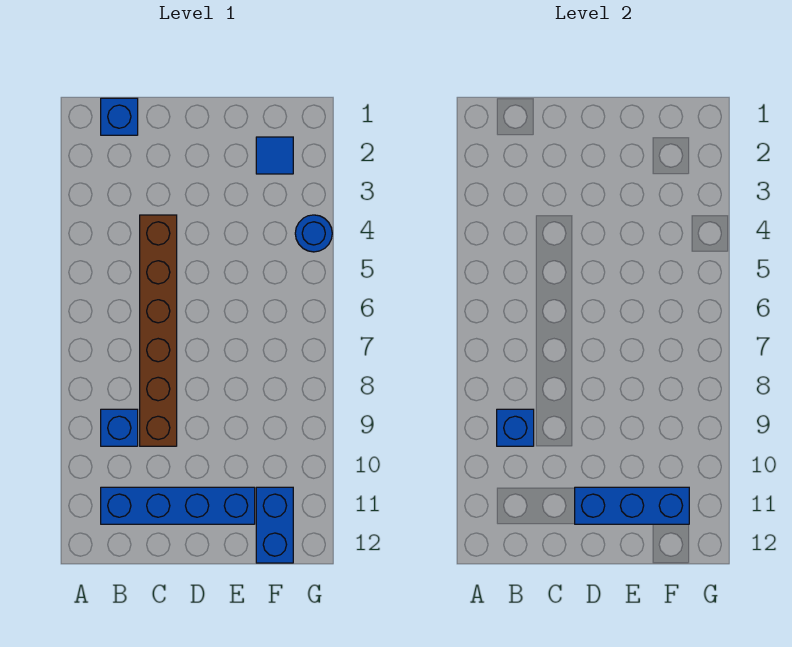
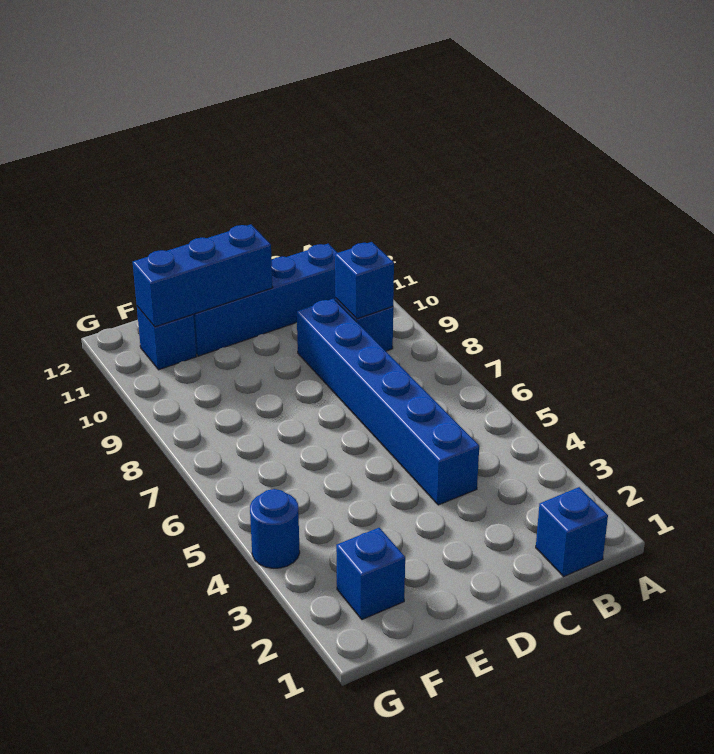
brown brick C4:C9 level 1 -> blue brick C4:C9 level 1
blue tile F2 level 1 -> blue brick F2 level 1
blue brick F11:F12 level 1 -> blue brick F11 level 1

